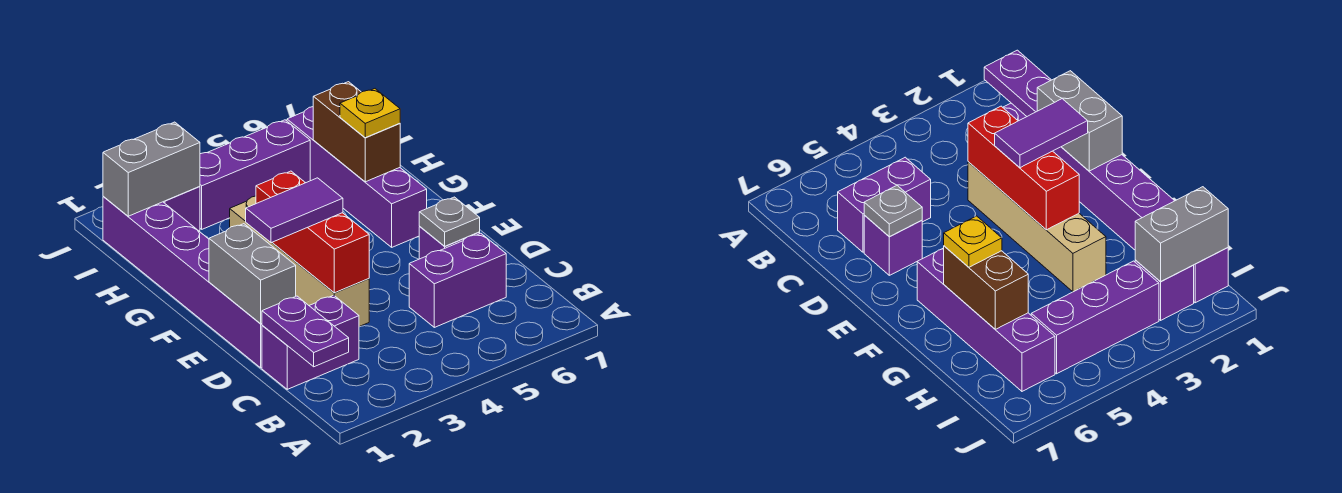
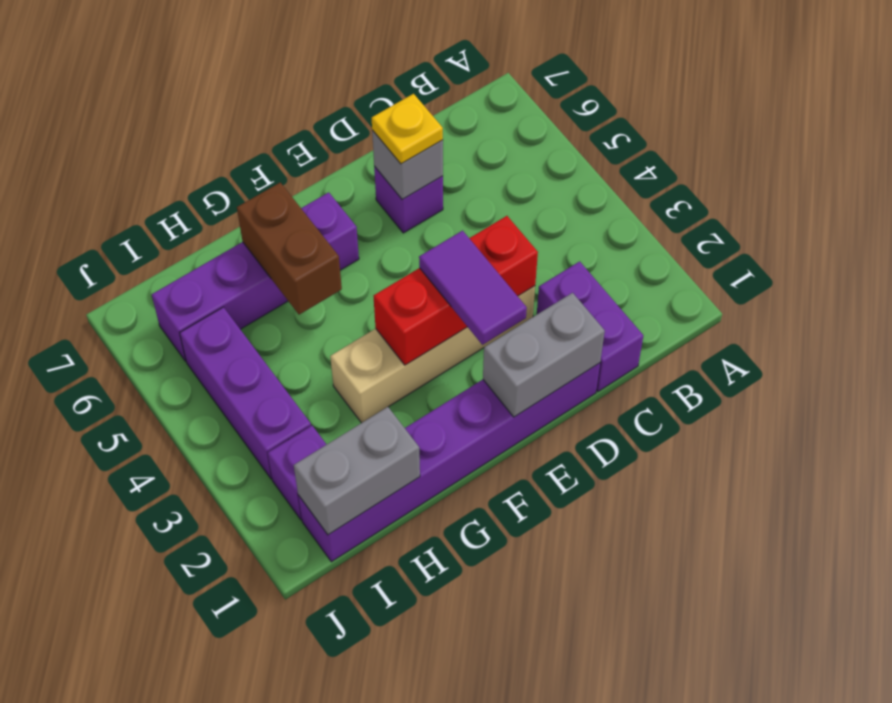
purple plate B1:C1 level 2 -> none
purple brick C5:C6 level 1 -> none
grey plate D6 level 2 -> grey brick D6 level 2
brown brick G6:H6 level 2 -> brown brick G5:G6 level 2
yellow plate G6 level 3 -> yellow plate D6 level 3
grey brick I1:I2 level 2 -> grey brick H1:I1 level 2

